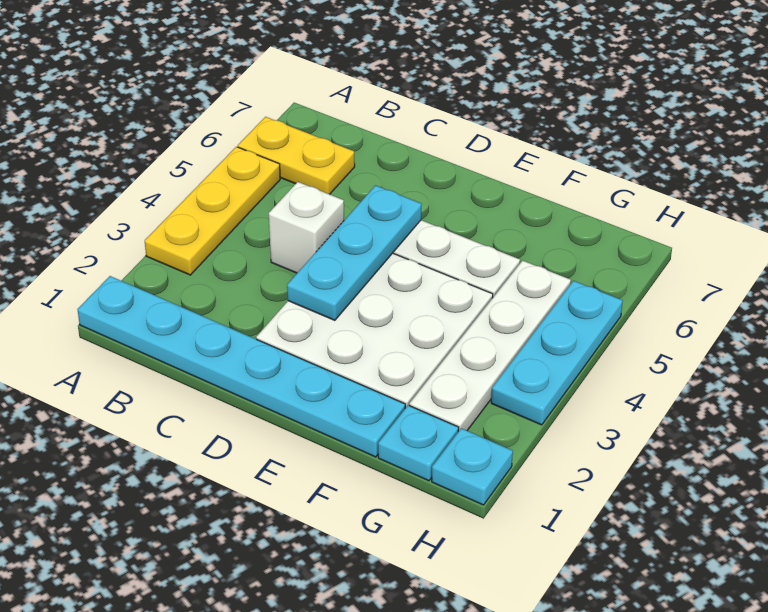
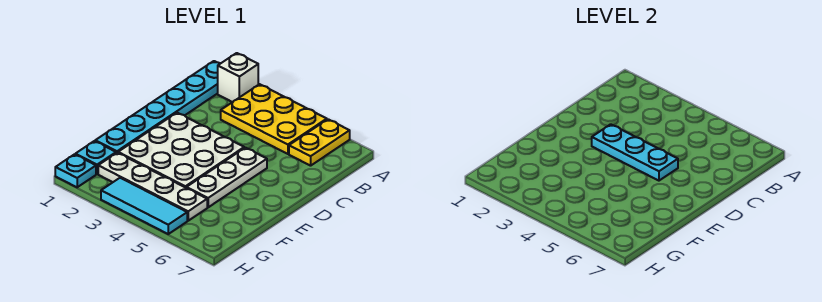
yellow plate A3:A5 level 1 -> yellow plate A3:B5 level 1
white brick C4 level 1 -> white brick A2 level 1
cyan plate H3:H5 level 1 -> cyan tile H3:H5 level 1

